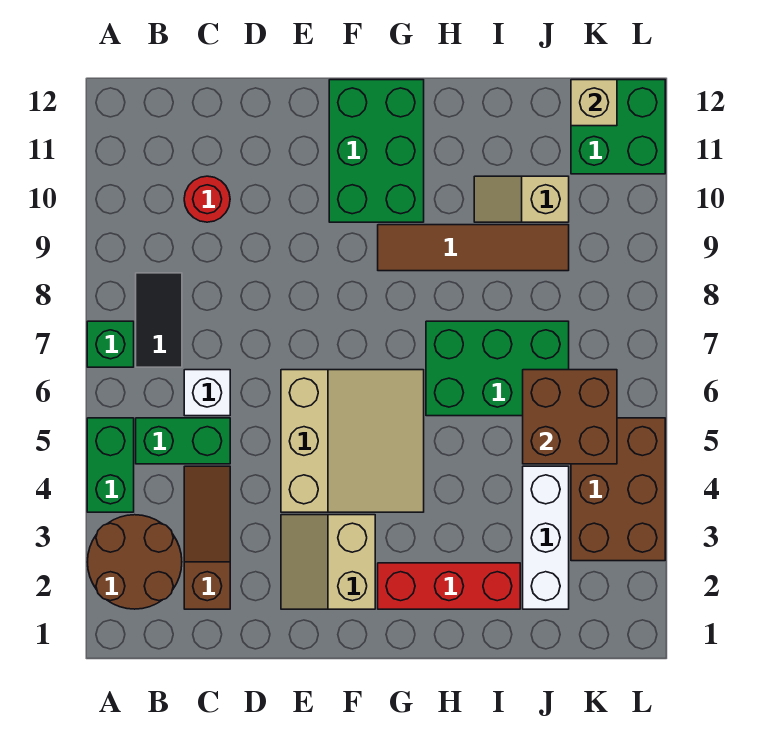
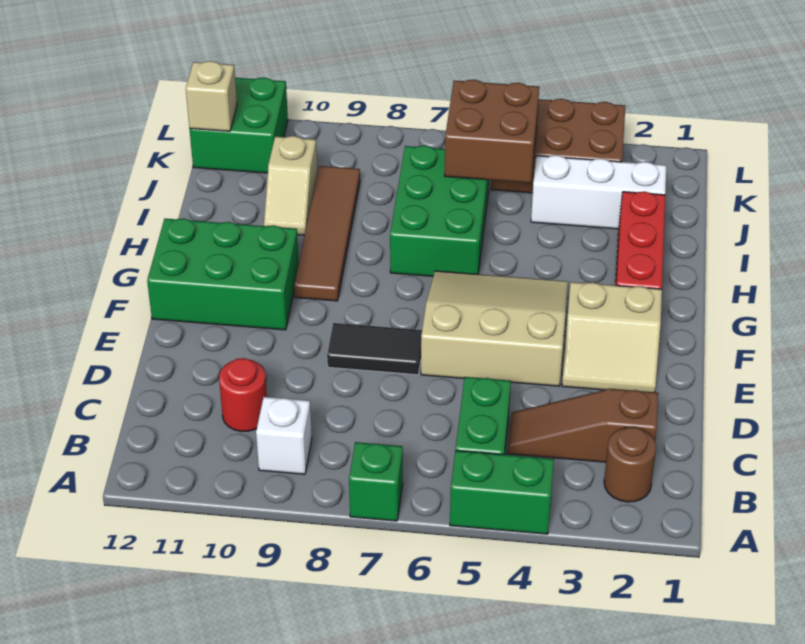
brown round brick A2:B3 level 1 -> brown round brick B2 level 1
black tile B7:B8 level 1 -> black tile E7:E8 level 1
white brick C6 level 1 -> white brick B9 level 1

